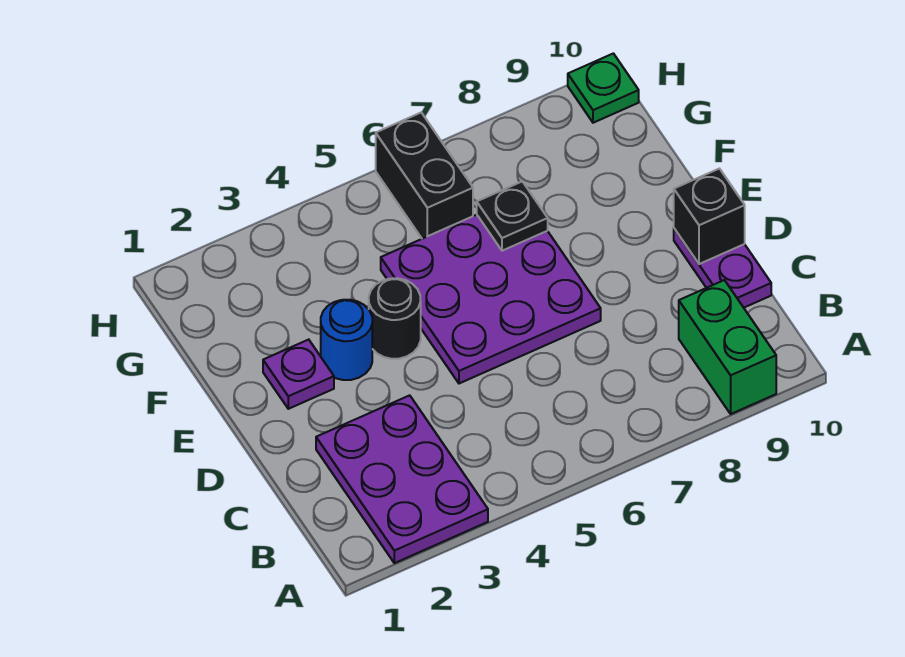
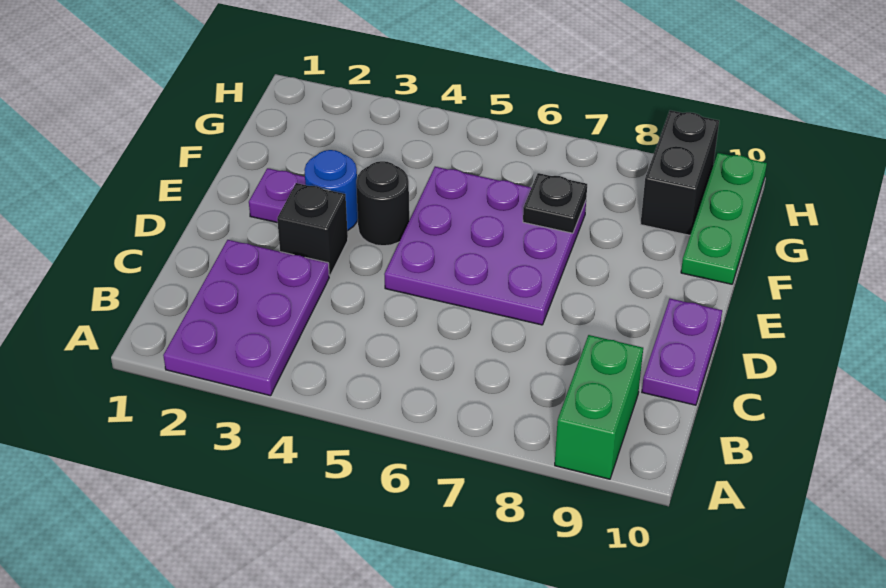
black brick D10 level 2 -> black brick D3 level 1
black brick G6:H6 level 1 -> black brick G9:H9 level 1
green plate H10 level 1 -> green plate F10:H10 level 1

